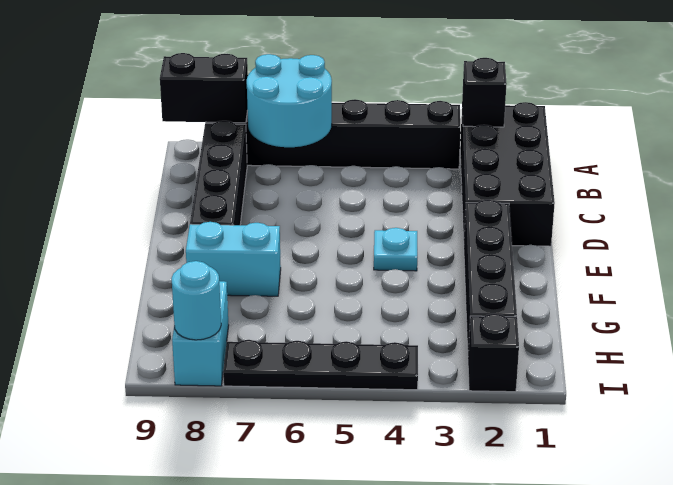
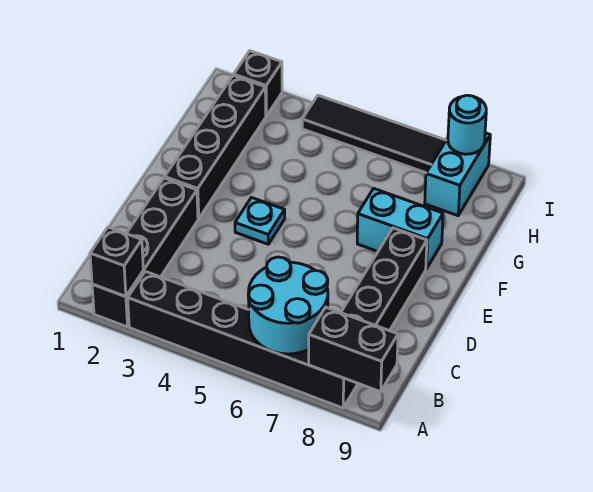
black brick A1:D2 level 1 -> black brick A2:D2 level 1
black plate I4:I7 level 1 -> black tile I4:I7 level 1

